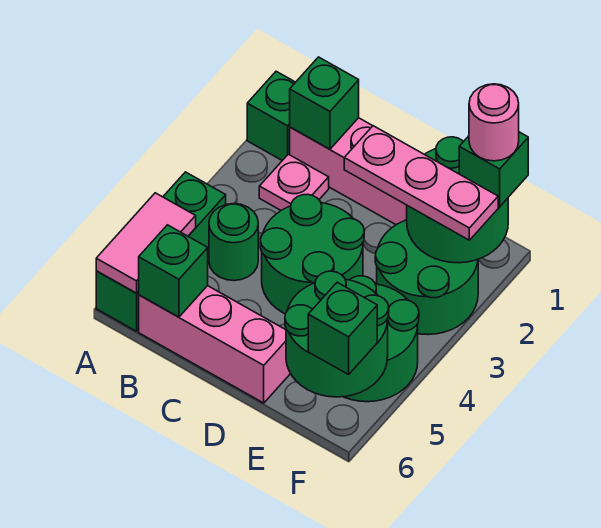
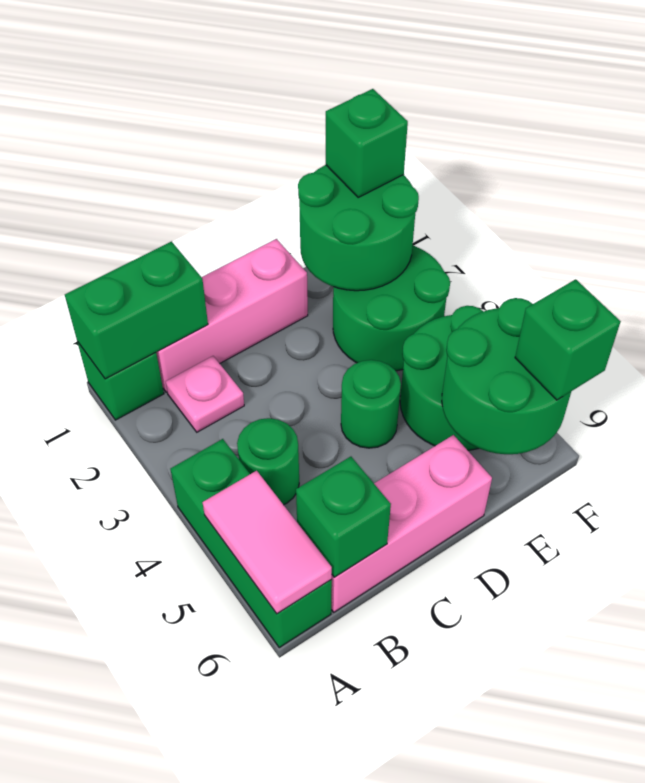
green brick B1 level 2 -> green brick A1:B1 level 2
green round brick C3:D4 level 1 -> green round brick D4 level 1
pink plate D2:F2 level 3 -> none
pink round brick F1 level 4 -> none

